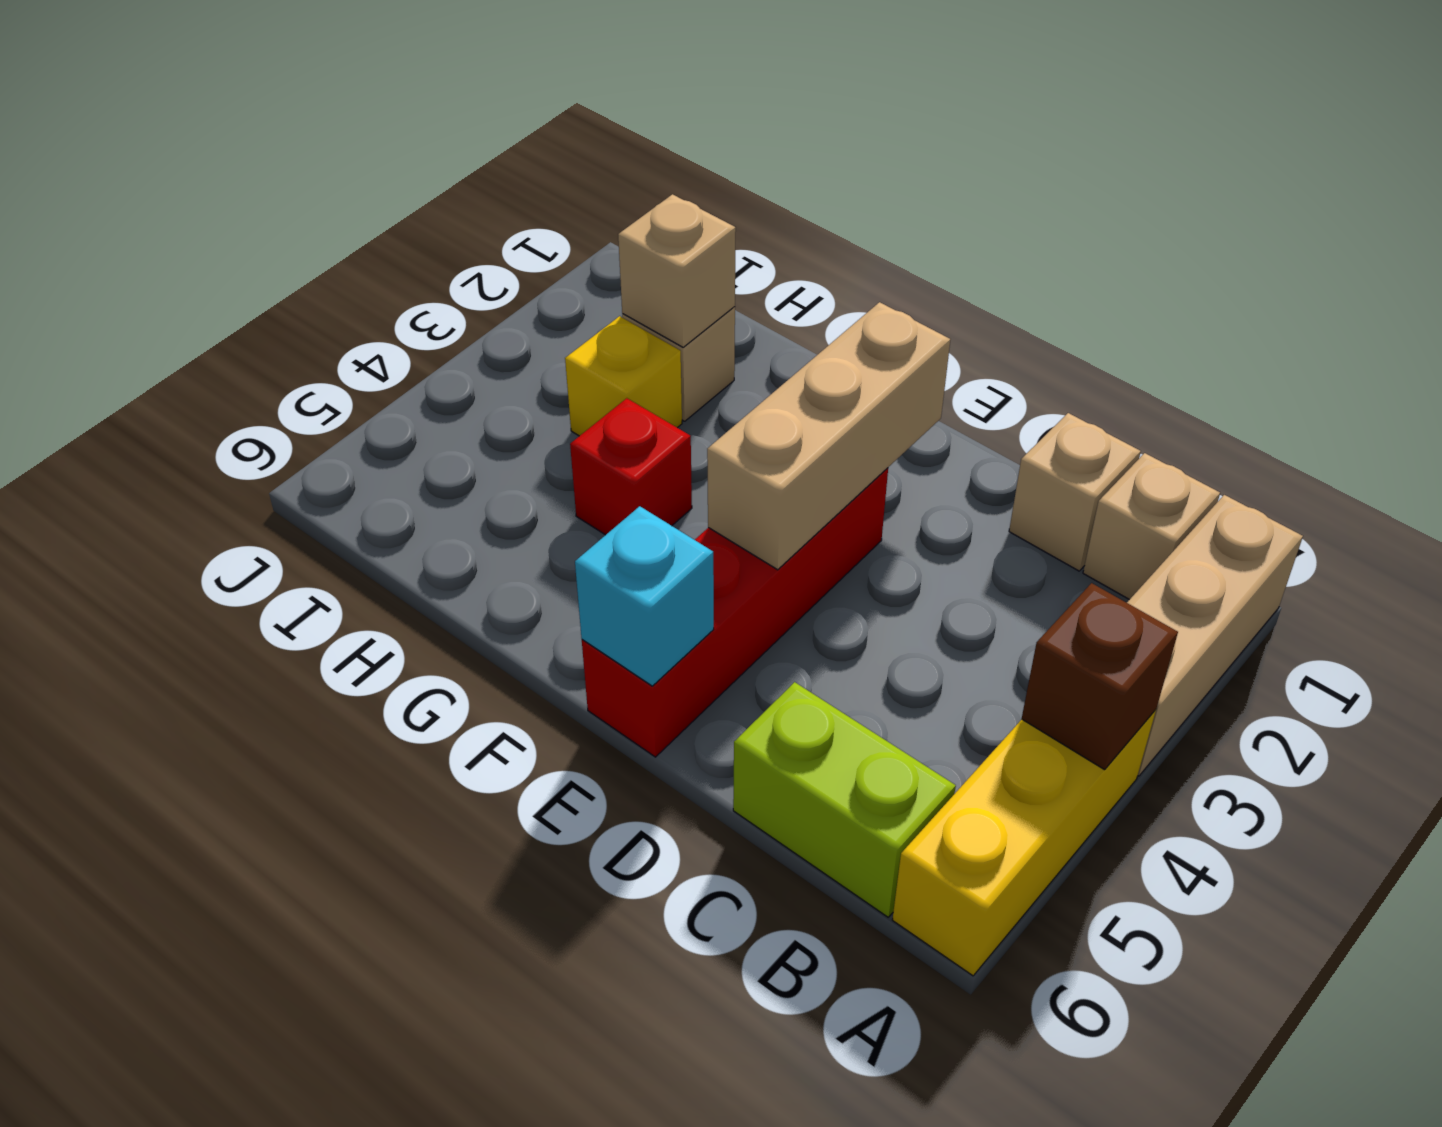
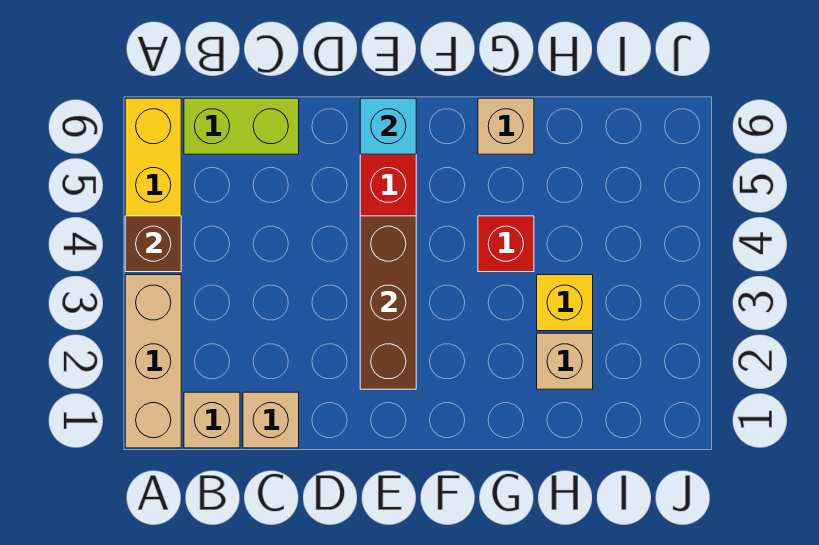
tan brick E2:E4 level 2 -> brown brick E2:E4 level 2
tan brick H2 level 2 -> tan brick G6 level 1

